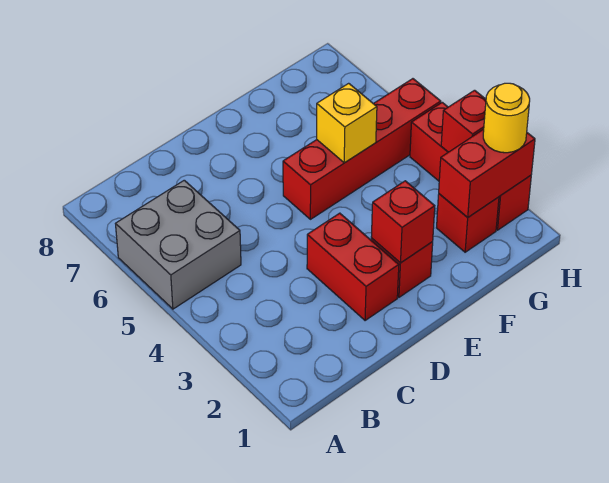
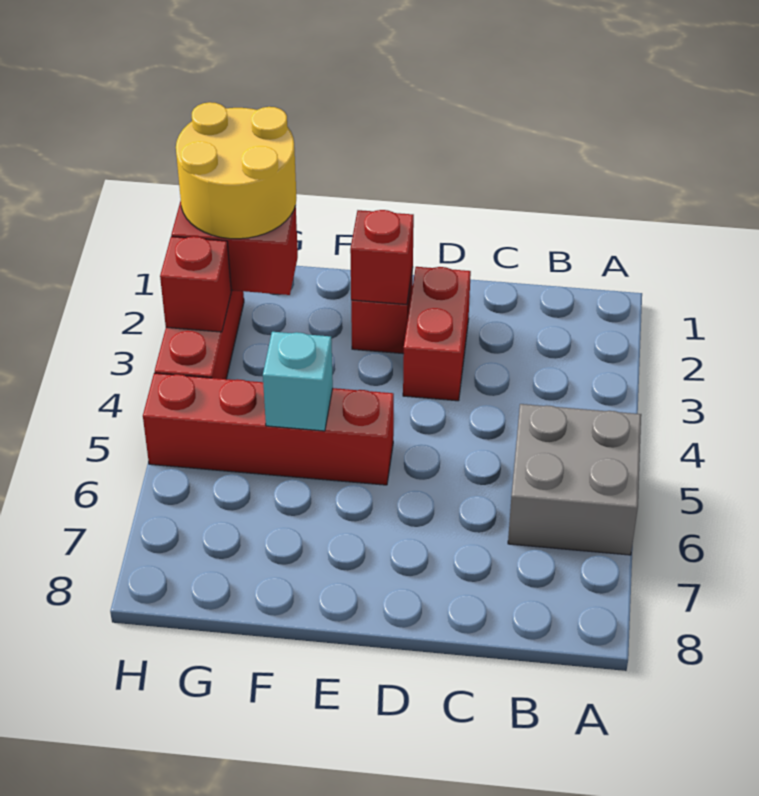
yellow brick F5 level 2 -> cyan brick F5 level 2
red brick G2 level 1 -> none
yellow round brick H2 level 3 -> yellow round brick G1:H2 level 3

